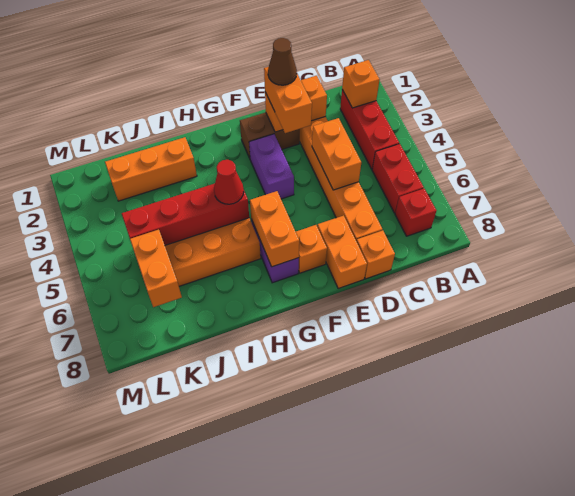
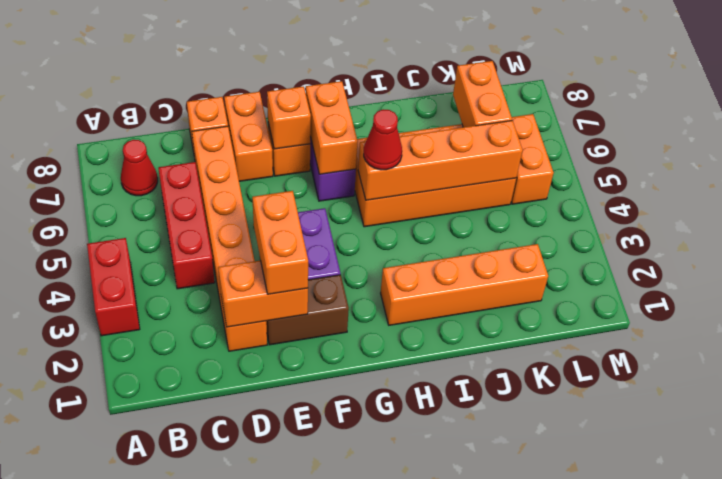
red brick B2:B4 level 1 -> red brick C4:C6 level 1
orange brick B2 level 2 -> orange brick F7 level 2
red brick B5:B6 level 1 -> red brick A3:A4 level 1
red brick B7 level 1 -> red cone B7 level 1
orange brick D4:D5 level 2 -> orange brick L5:L6 level 1
brown cone E2 level 4 -> none
red brick H5:K5 level 2 -> orange brick H5:K5 level 2
orange brick I2:K2 level 1 -> orange brick H2:K2 level 1

